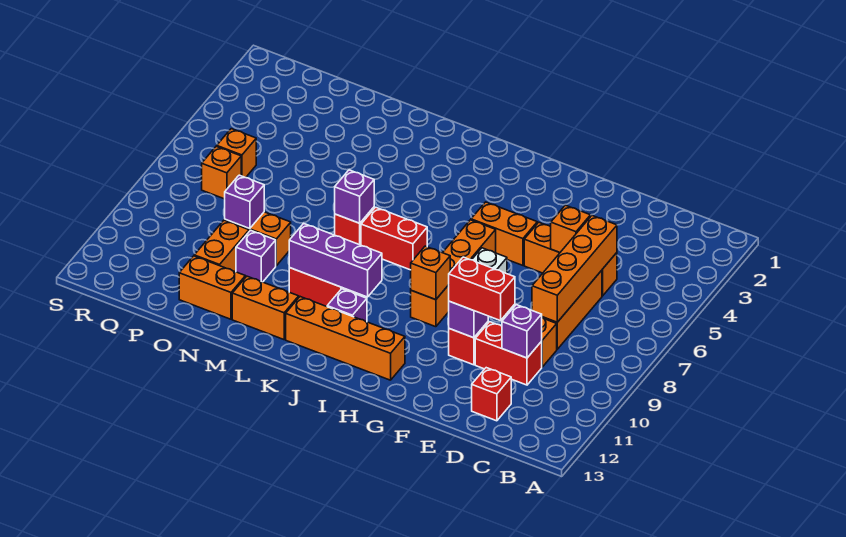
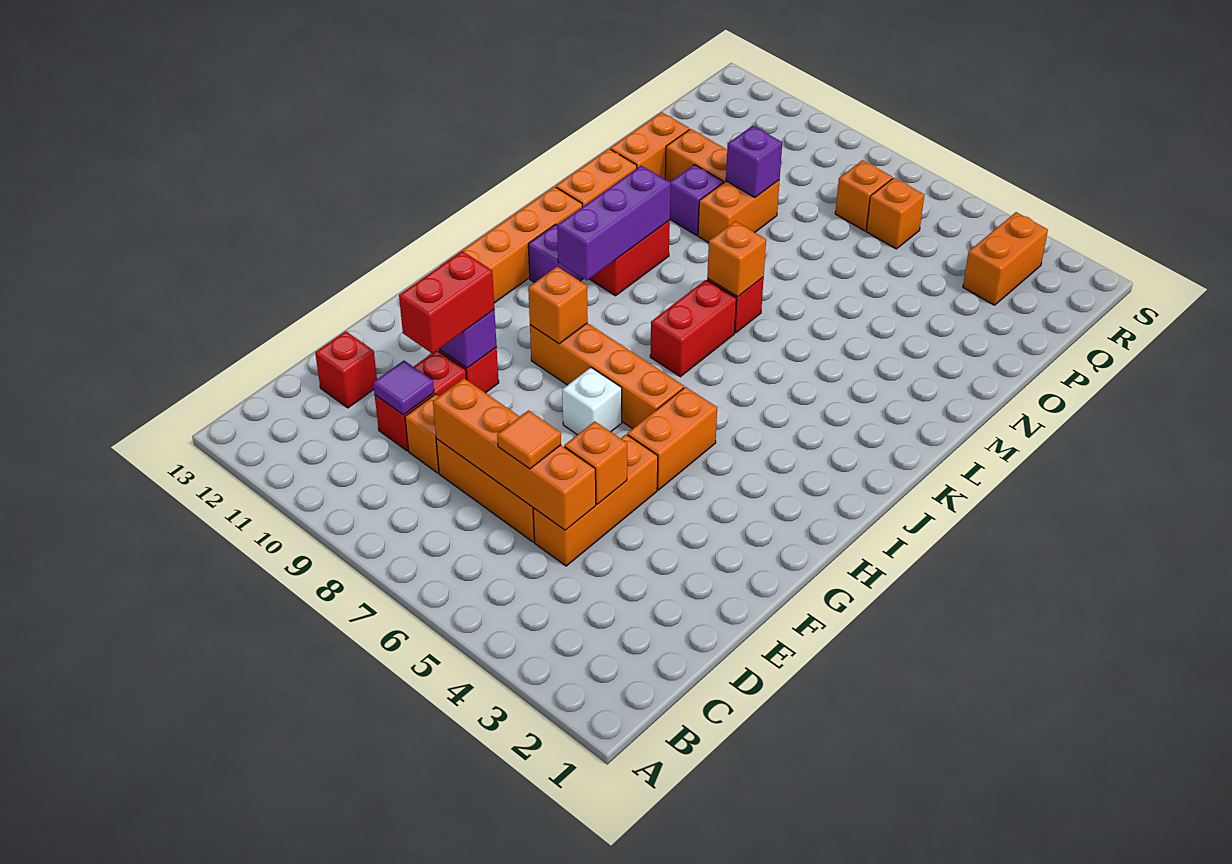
none -> orange tile D6 level 3
purple brick D10 level 2 -> purple tile D10 level 2
purple brick L7 level 2 -> orange brick L7 level 2
none -> orange brick Q3:R3 level 1

